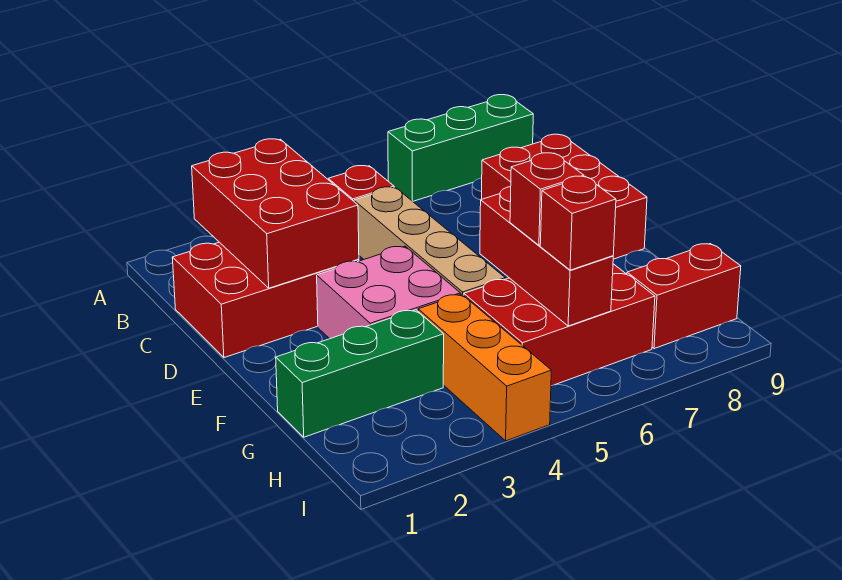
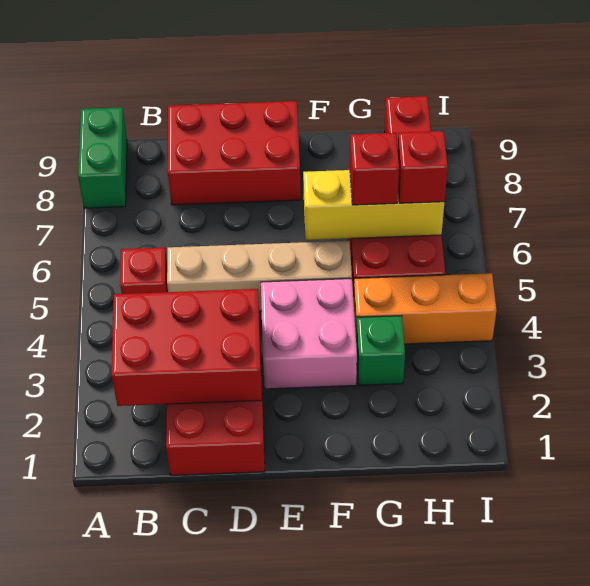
green brick A7:A9 level 1 -> green brick A8:A9 level 1
red brick F6:H6 level 2 -> yellow brick F6:H6 level 2
green brick G1:G3 level 1 -> green brick G3 level 1

